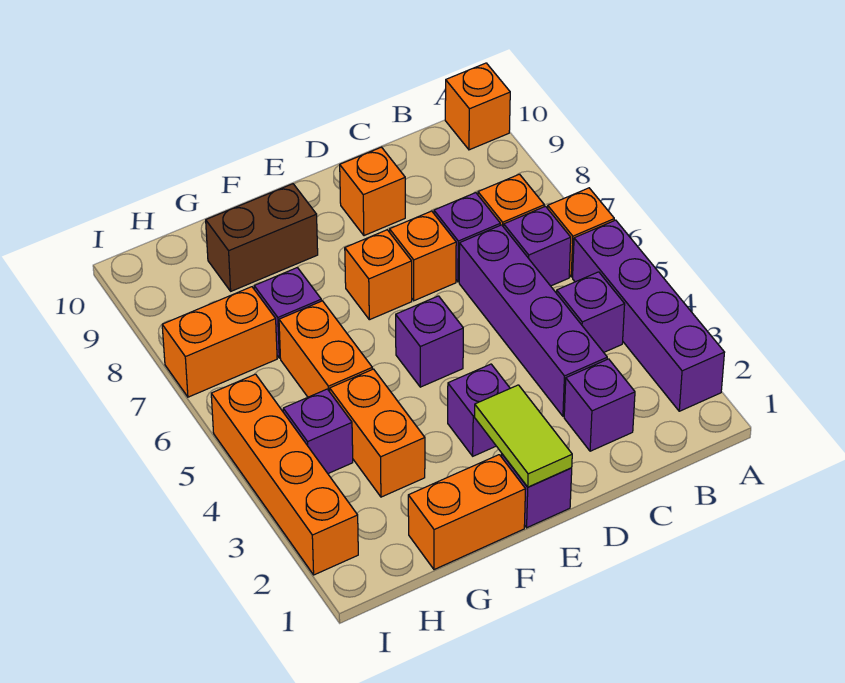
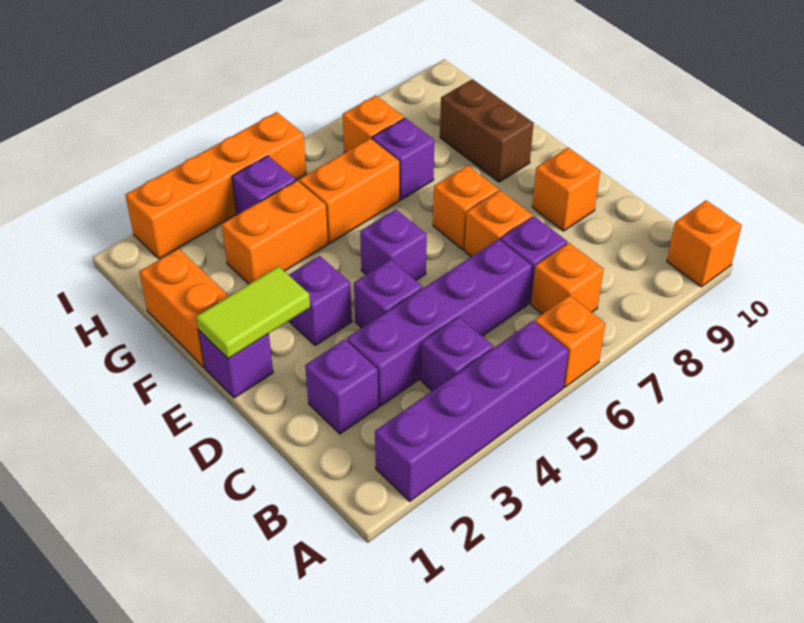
purple brick B6 level 1 -> purple brick D4 level 1
orange brick H7:I7 level 1 -> orange brick H7 level 1

